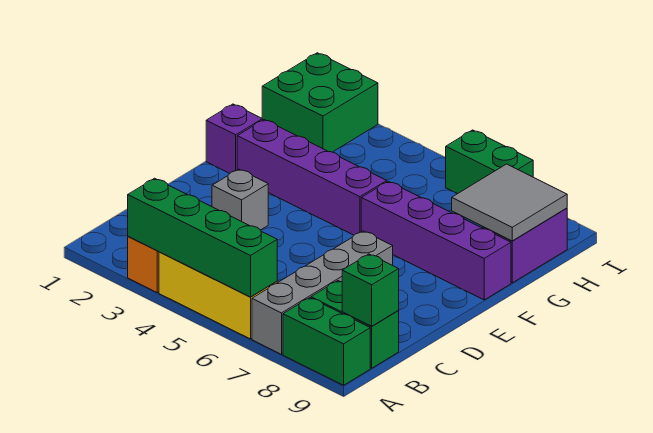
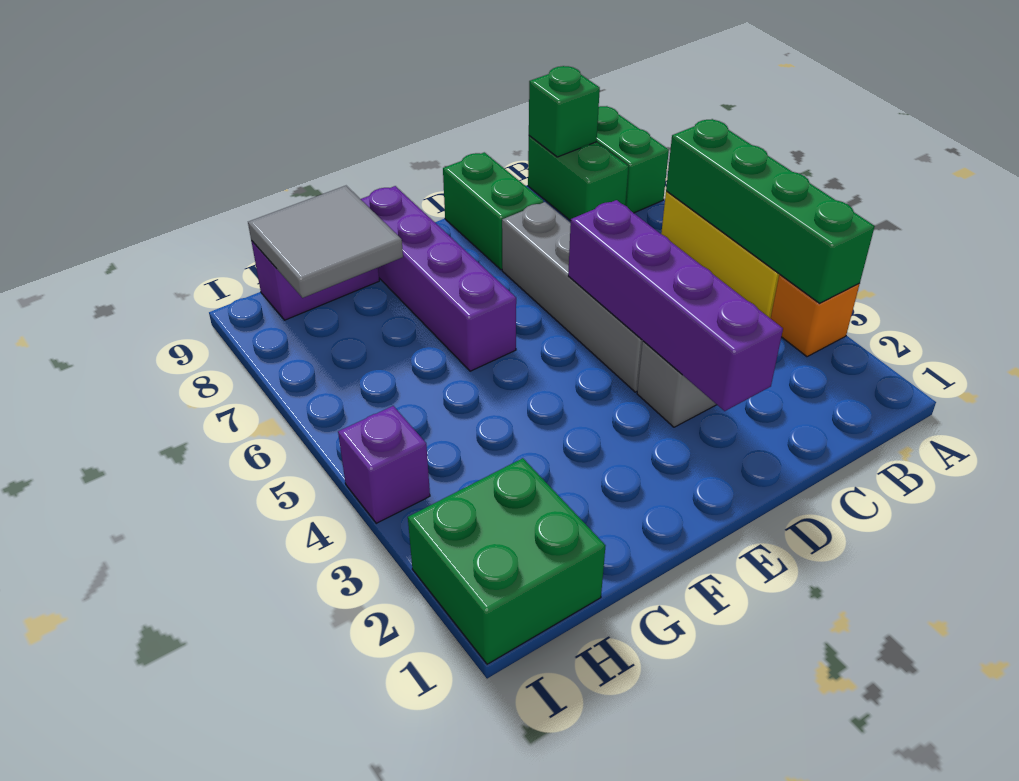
grey brick A7:D7 level 1 -> grey brick D4:D7 level 1
purple brick F1 level 1 -> purple brick I4 level 1
purple brick F2:F5 level 1 -> purple brick D2:D5 level 2
green brick I6:I7 level 1 -> green brick D8:D9 level 1

